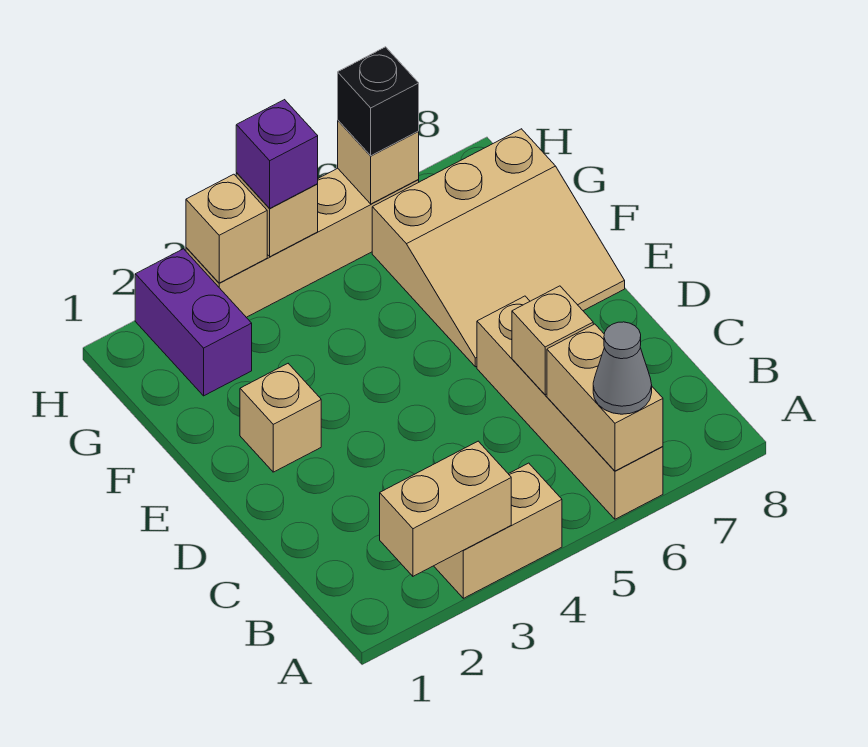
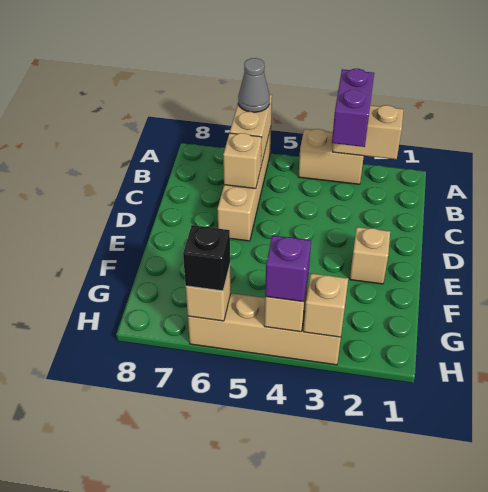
tan slope E6:G8 level 1 top G -> none
purple brick G2:H2 level 1 -> purple brick A3:B3 level 3

